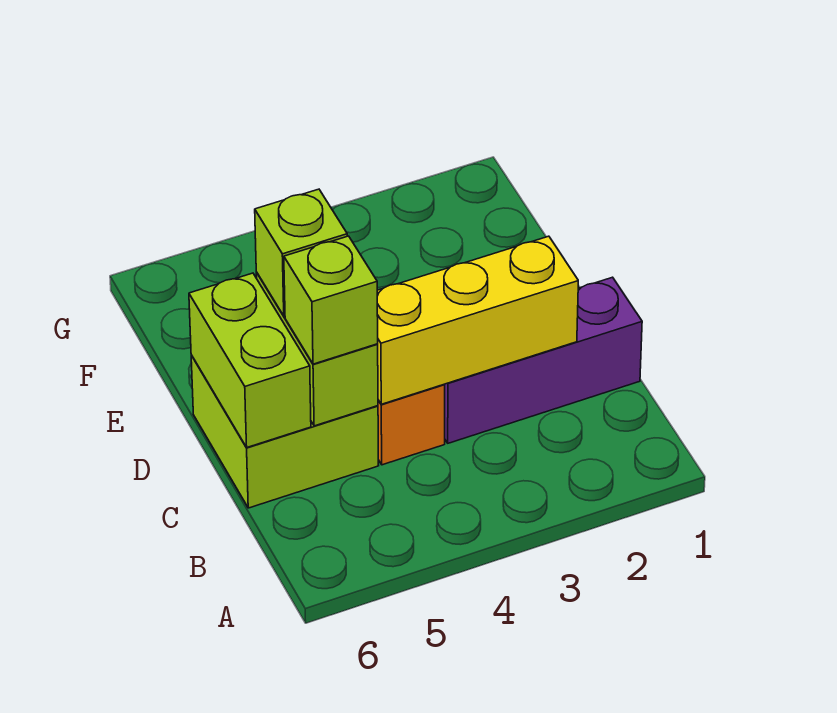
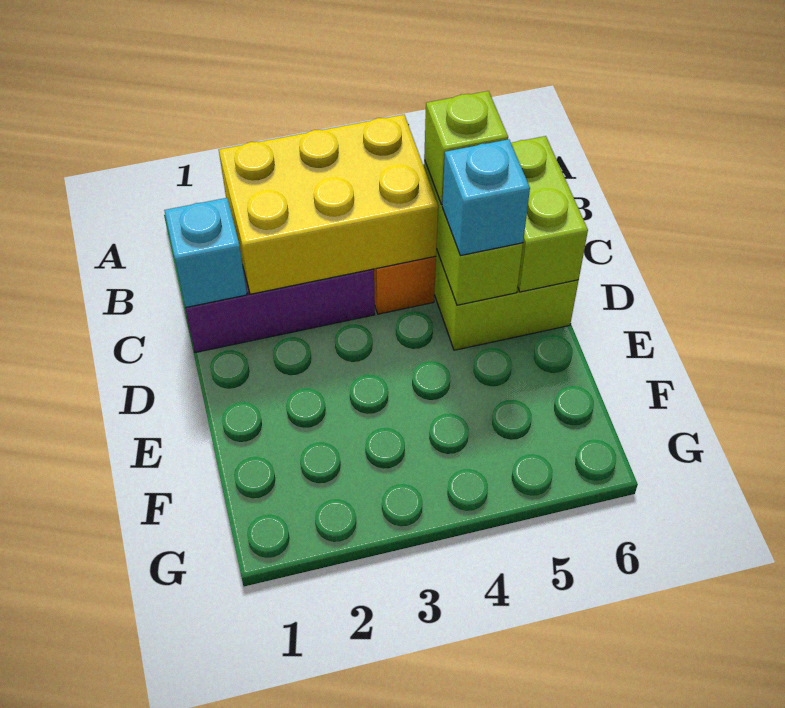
none -> cyan brick C1 level 2
yellow brick C2:C4 level 2 -> yellow brick B2:C4 level 2
lime brick D5 level 3 -> cyan brick D5 level 3

